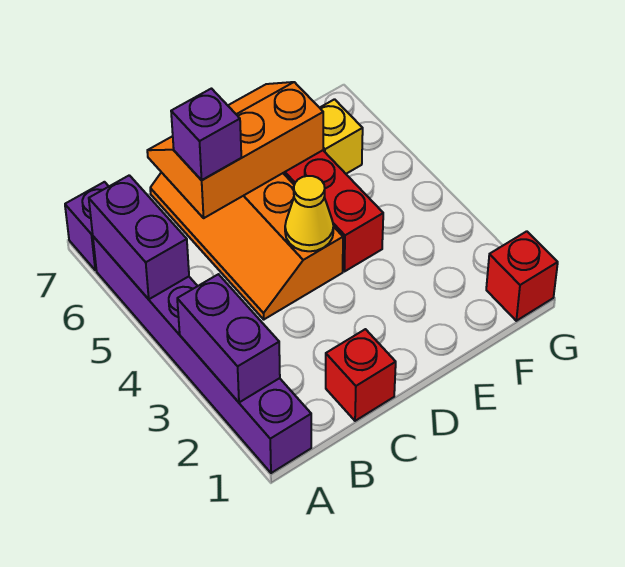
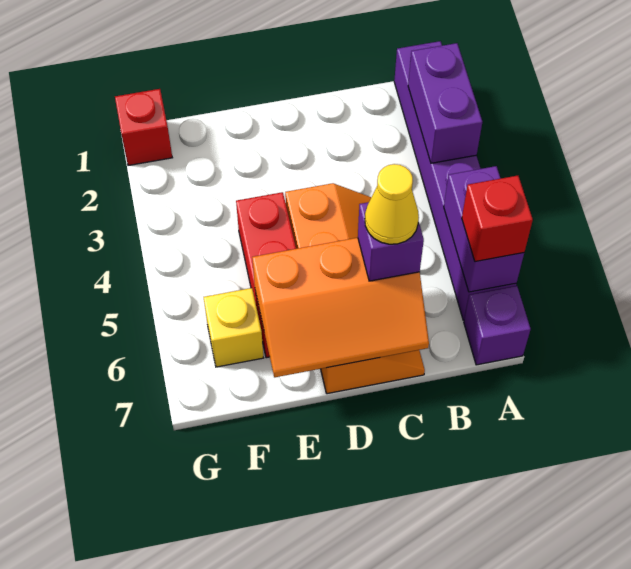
red brick C1 level 1 -> red brick A6 level 3
yellow cone D4 level 2 -> yellow cone C6 level 4

